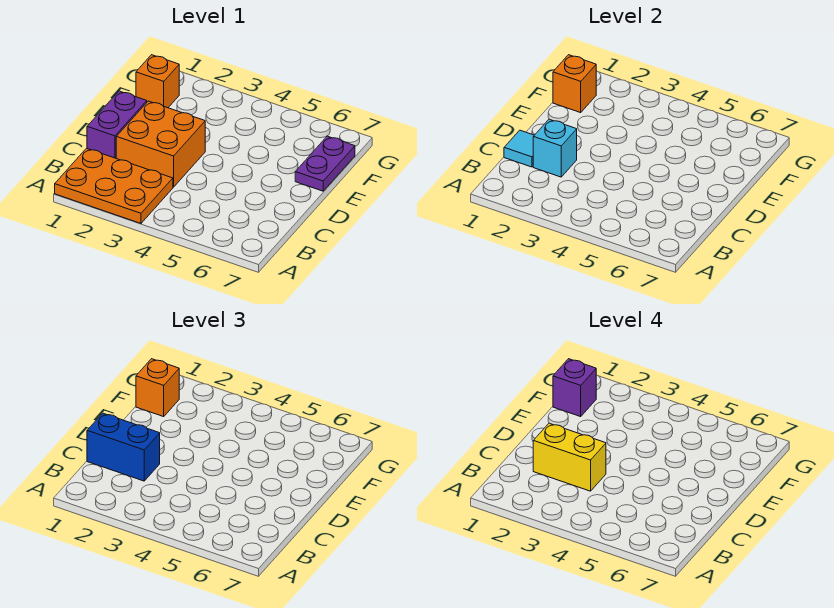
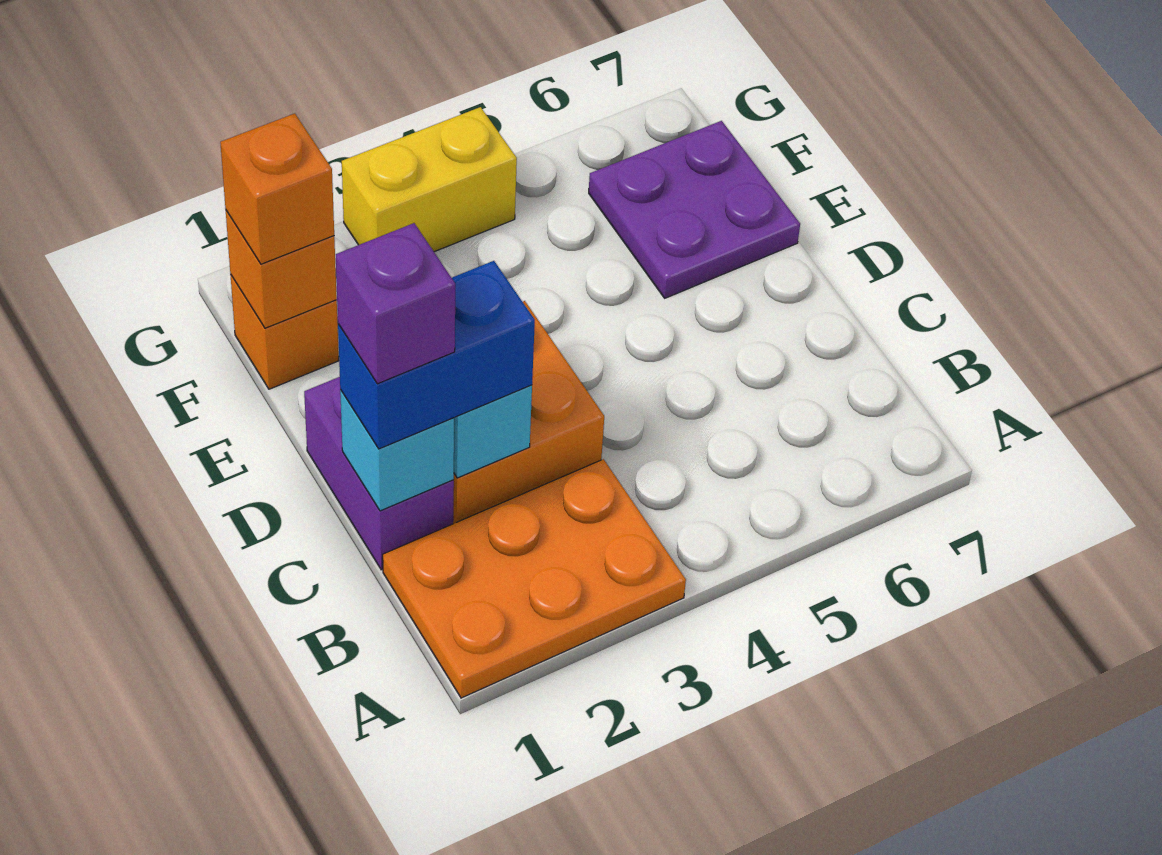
cyan tile C1 level 2 -> cyan brick C1 level 2
yellow brick C2:C3 level 4 -> yellow brick G3:G4 level 1
purple plate E7:F7 level 1 -> purple plate E6:F7 level 1
purple brick F1 level 4 -> purple brick C1 level 4

